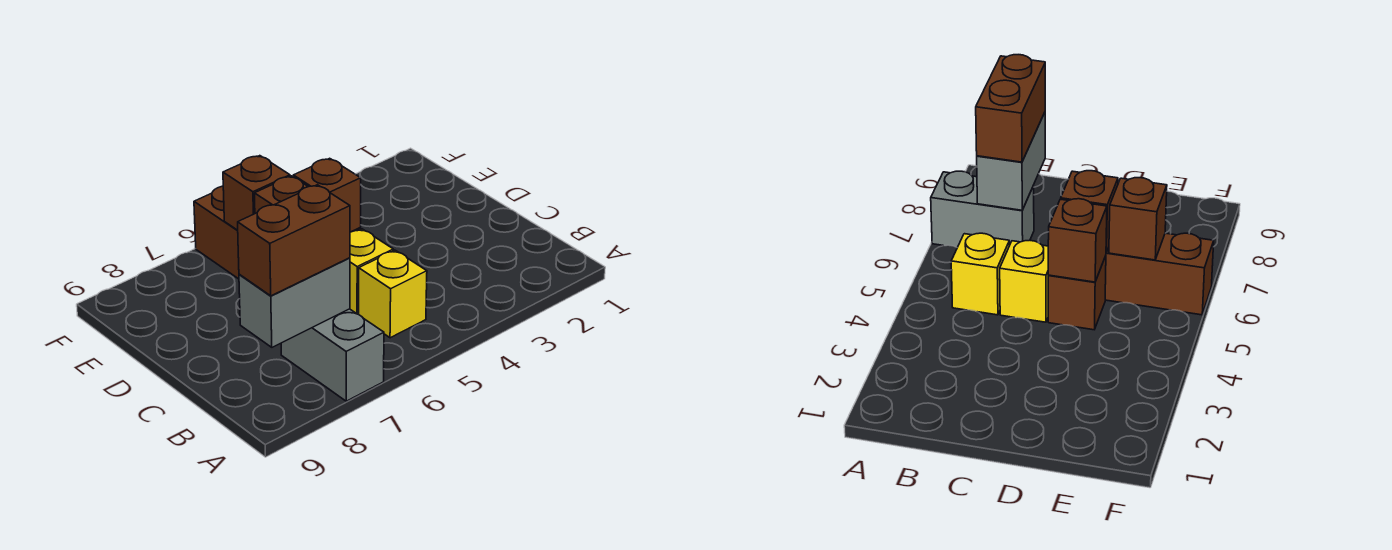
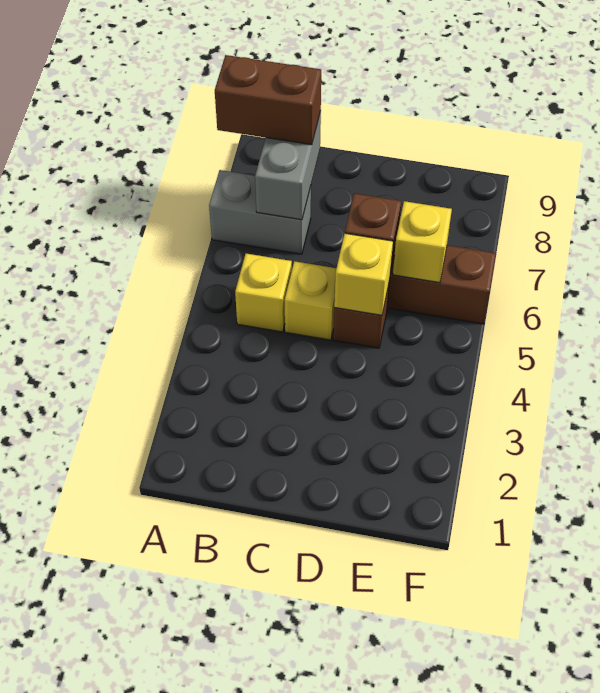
brown brick B7:B8 level 3 -> brown brick A8:B8 level 3
brown brick D5 level 2 -> yellow brick D5 level 2
brown brick E6 level 2 -> yellow brick E6 level 2

